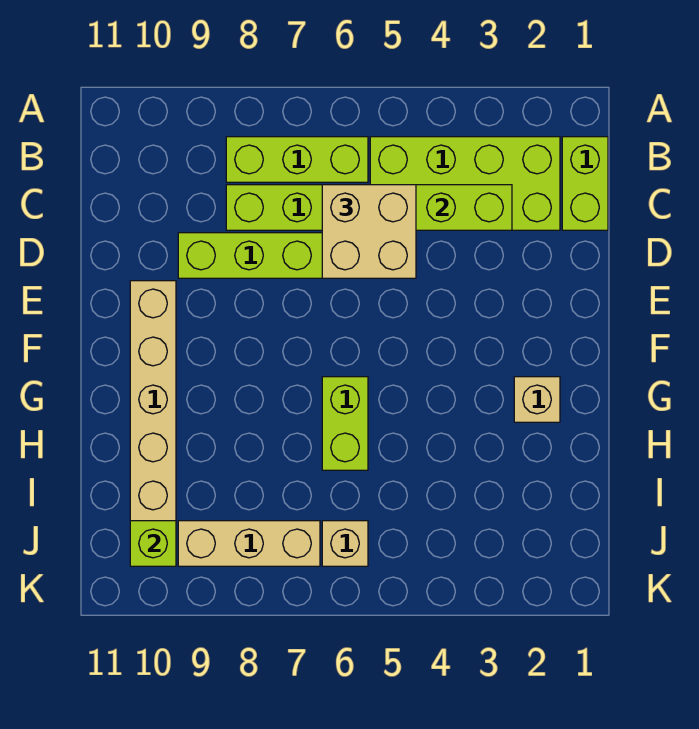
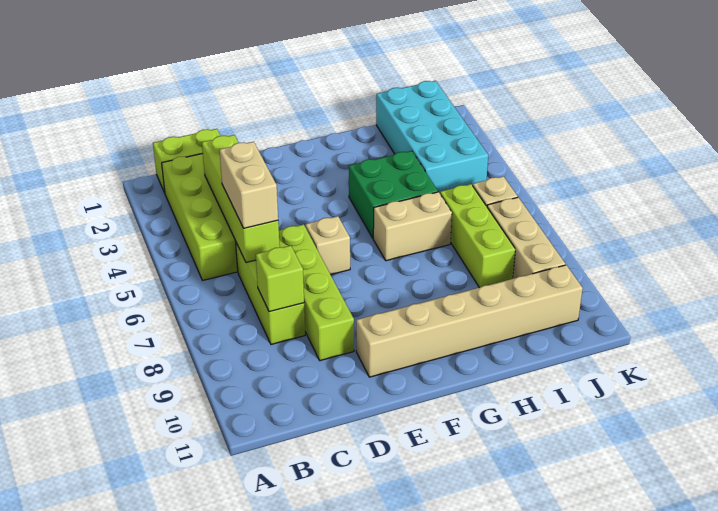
lime brick B6:B8 level 1 -> lime brick I6:I8 level 1
tan brick C5:D6 level 3 -> tan brick C5:C6 level 3
tan brick G2 level 1 -> tan brick E6 level 1
none -> green brick G4:H5 level 1
lime brick G6:H6 level 1 -> tan brick G6:H6 level 1
none -> cyan brick I1:J4 level 1
lime brick J10 level 2 -> lime brick C8 level 2

